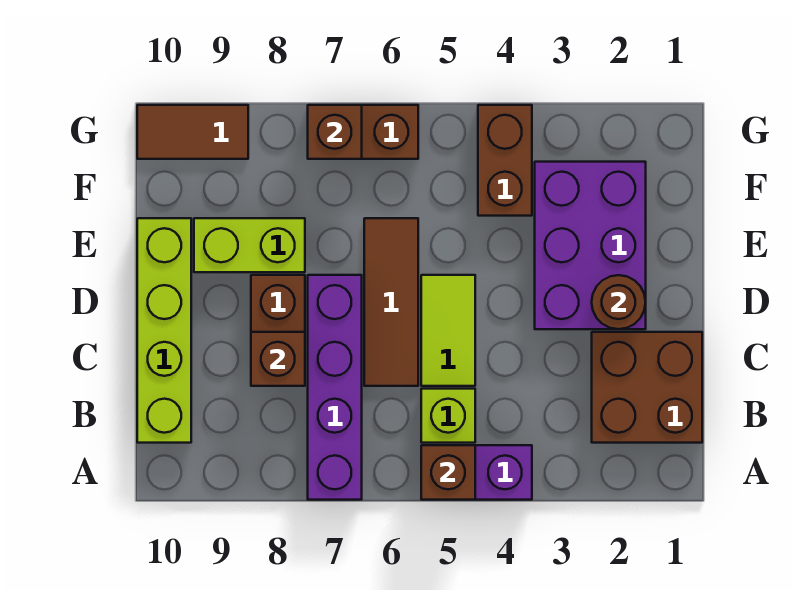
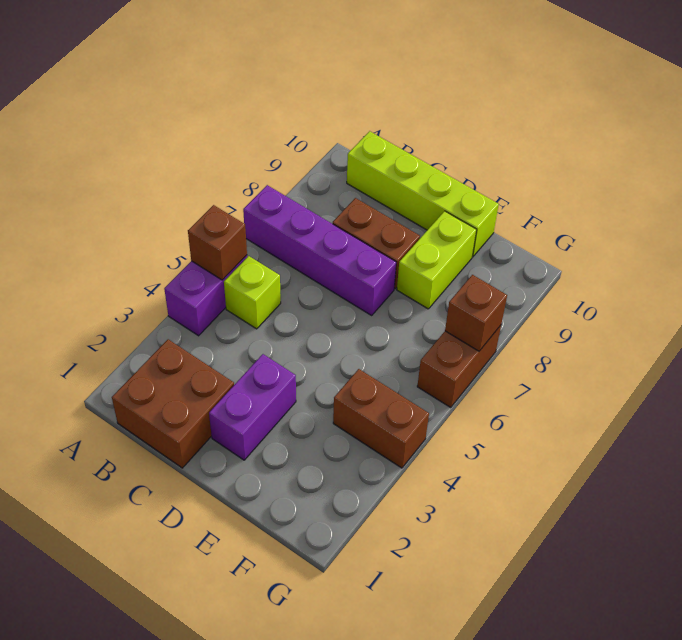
lime tile C5:D5 level 1 -> none
brown tile C6:E6 level 1 -> none
brown brick C8 level 2 -> none
purple brick D2:F3 level 1 -> purple brick D2:D3 level 1
brown round brick D2 level 2 -> none
brown tile G9:G10 level 1 -> none

